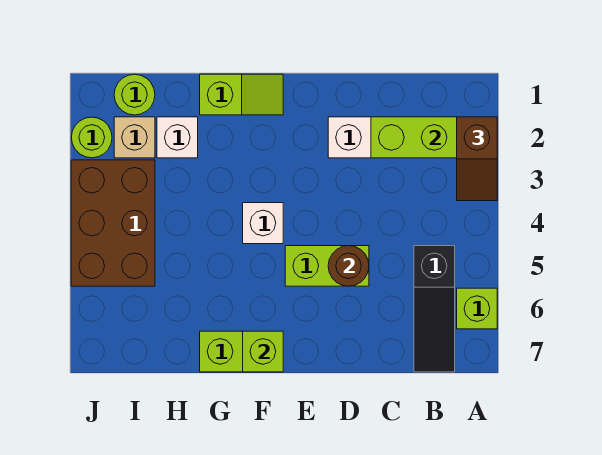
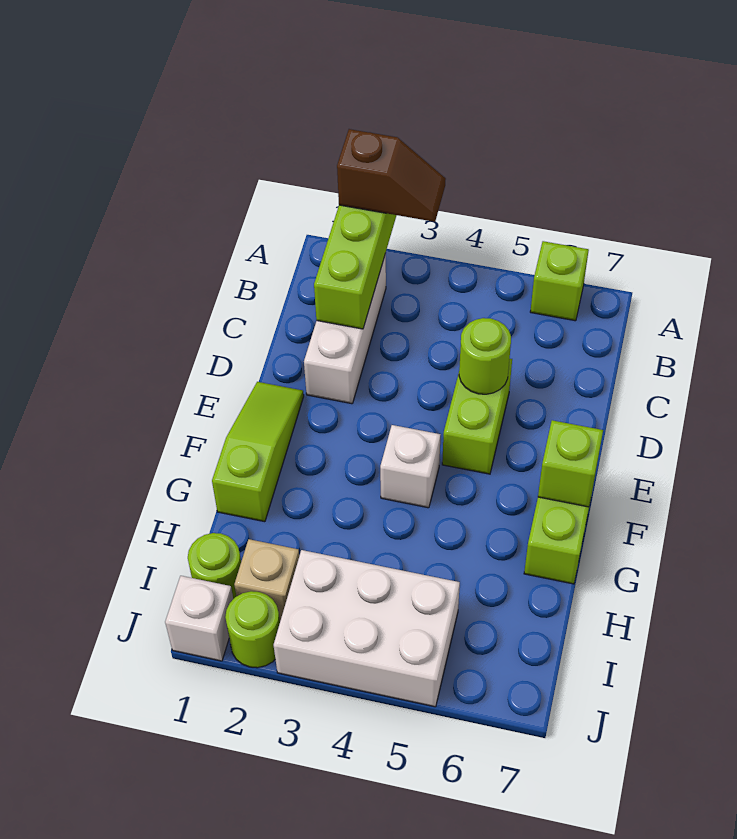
black slope B5:B7 level 1 top 5 -> none
brown round brick D5 level 2 -> lime round brick D5 level 2
lime slope F1:G1 level 1 top G -> lime slope E1:G1 level 1 top G
white brick H2 level 1 -> white brick J1 level 1
brown brick I3:J5 level 1 -> white brick I3:J5 level 1

